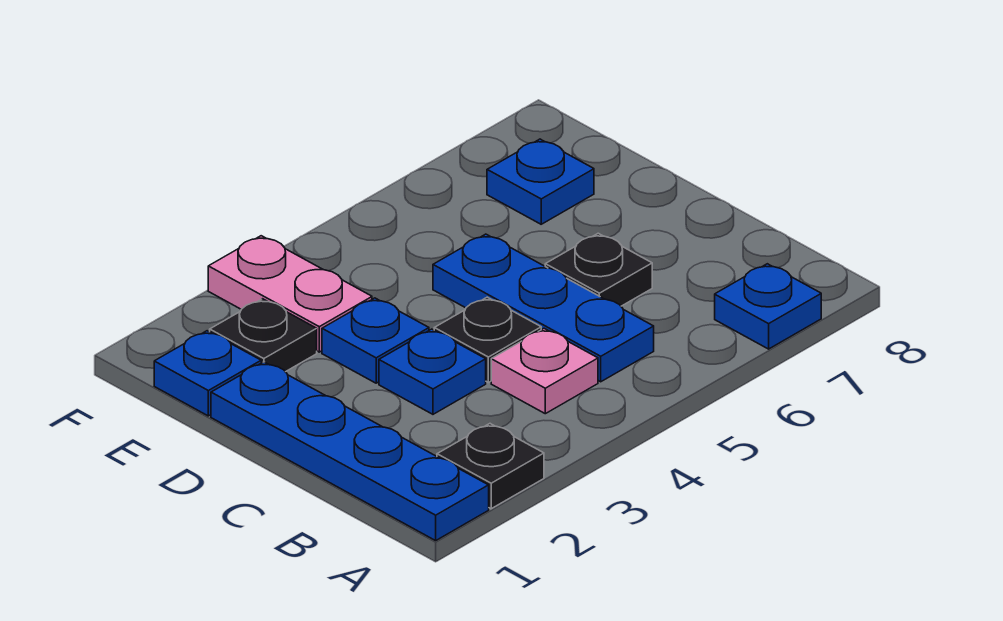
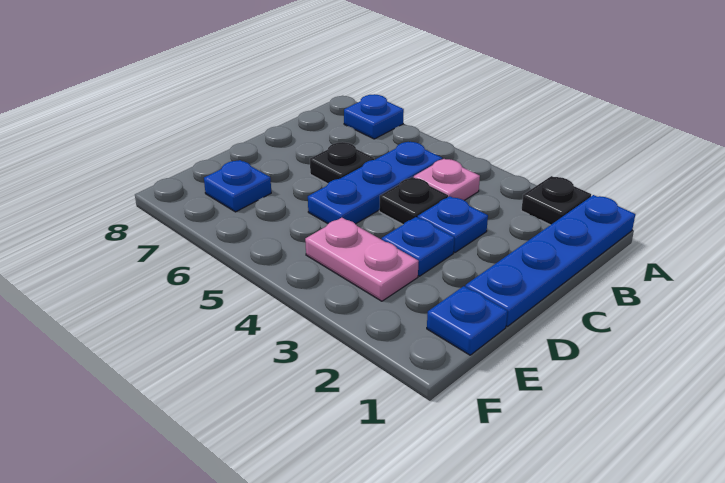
black plate E2 level 1 -> none
pink plate E3:F3 level 1 -> pink plate E3:E4 level 1

